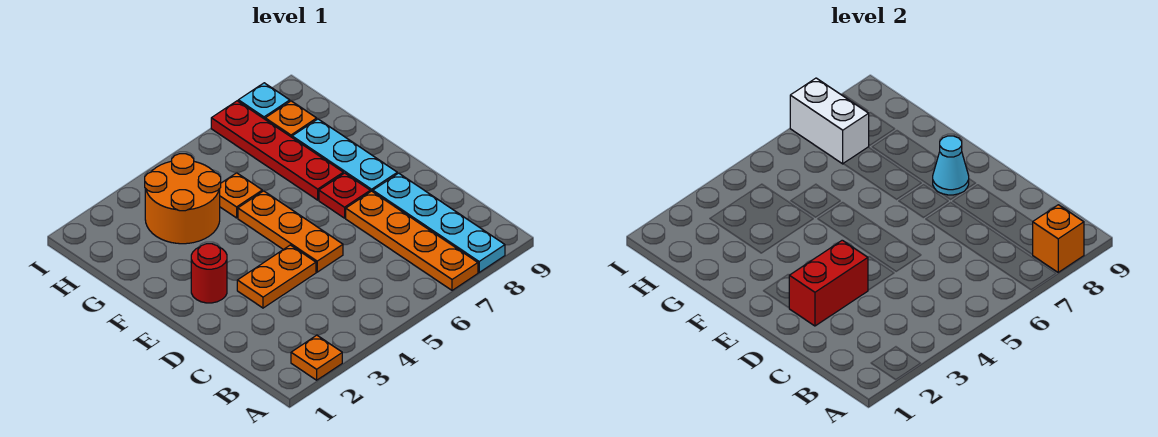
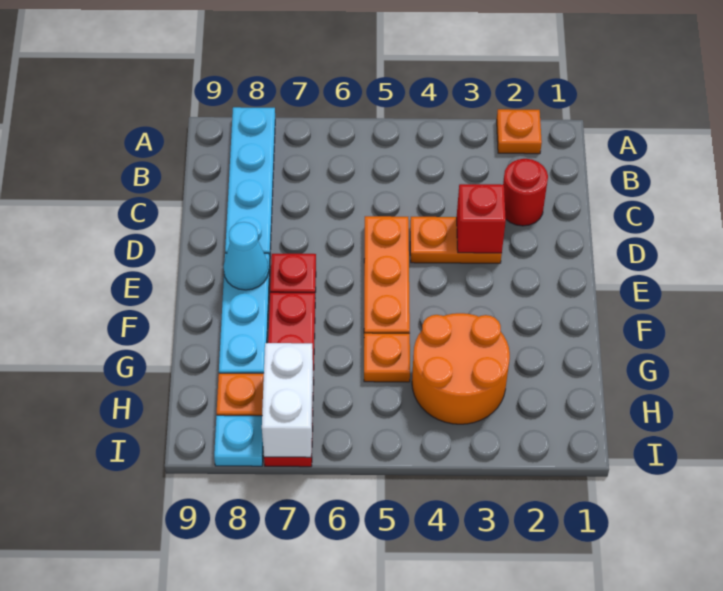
orange plate A7:D7 level 1 -> none
orange brick A8 level 2 -> none
red brick D2:D3 level 2 -> red brick D3 level 2
red round brick E2 level 1 -> red round brick C2 level 1

